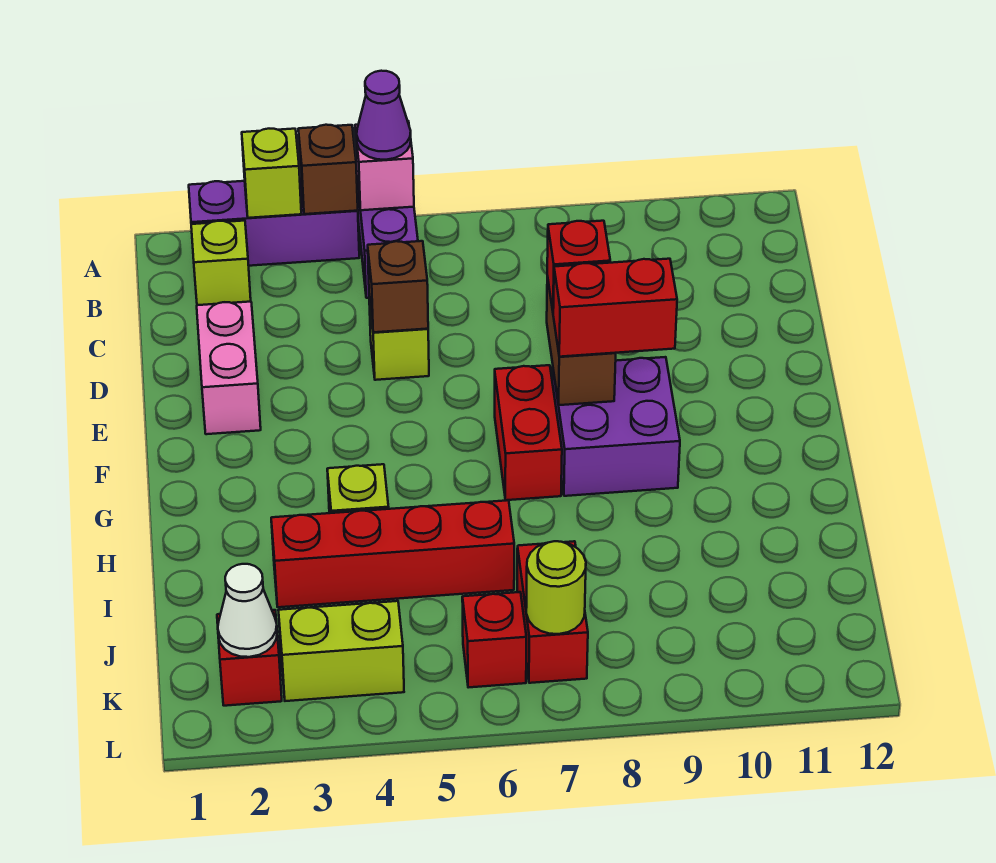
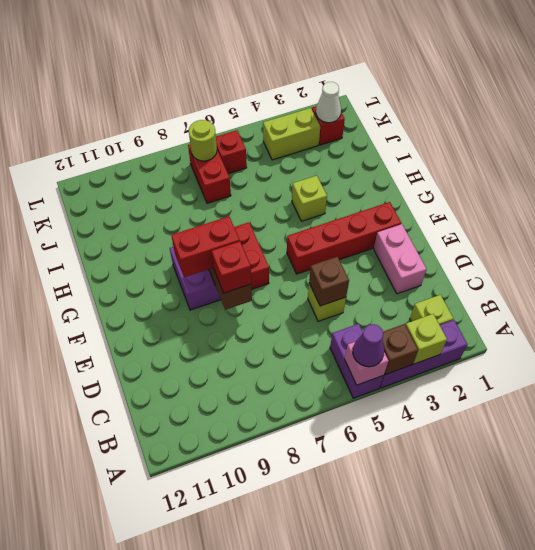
red brick I3:I6 level 1 -> red brick F2:F5 level 1

